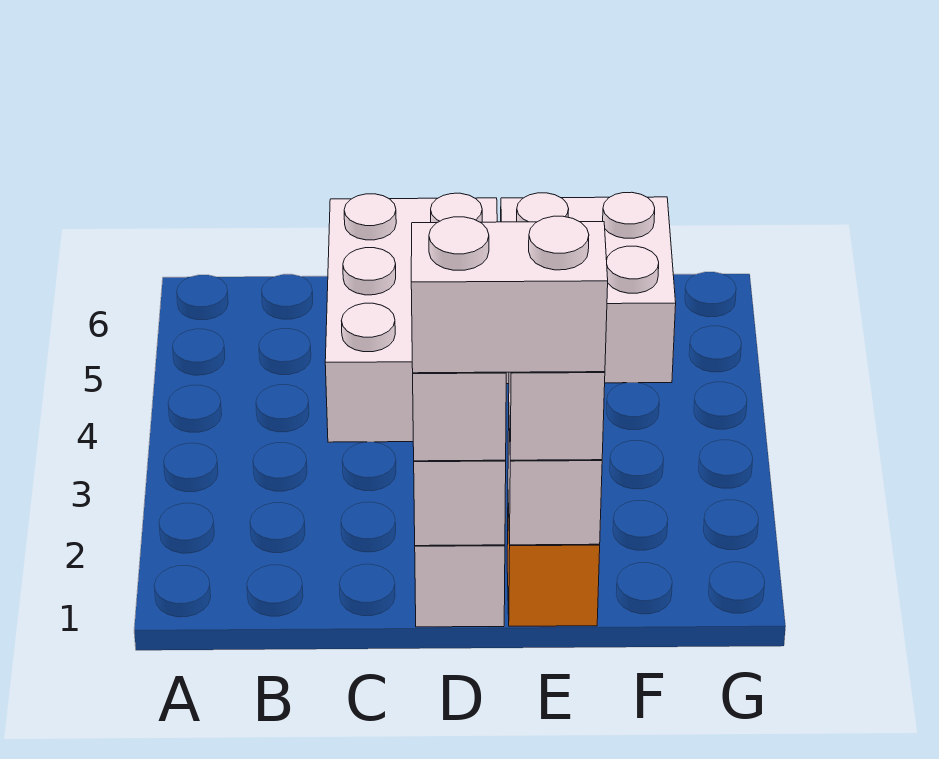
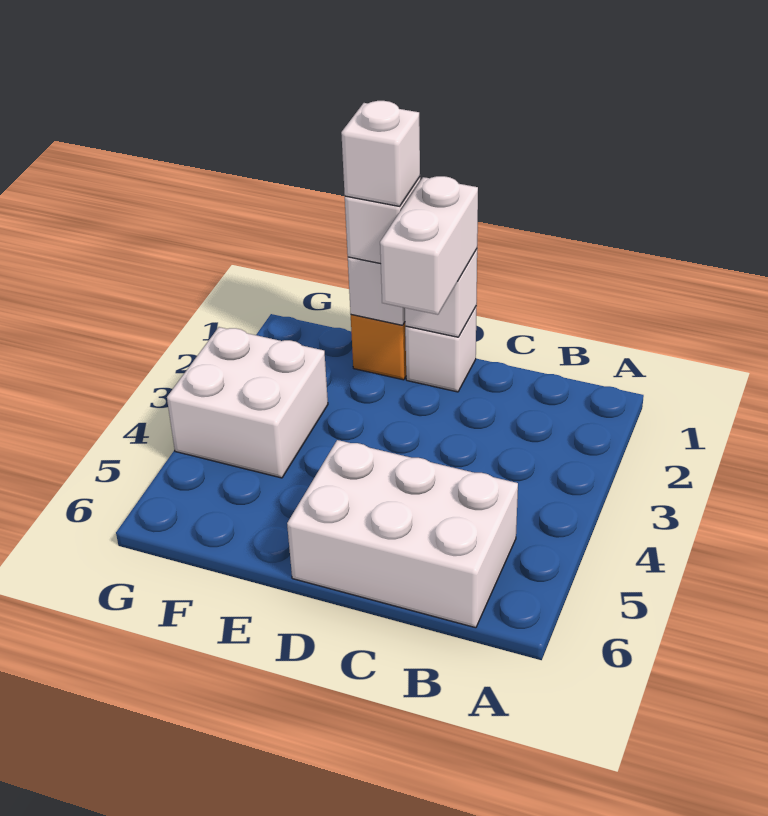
white brick C4:D6 level 1 -> white brick B5:D6 level 1
white brick D1:E1 level 4 -> white brick E1 level 4
white brick E5:F6 level 1 -> white brick F3:G4 level 1

